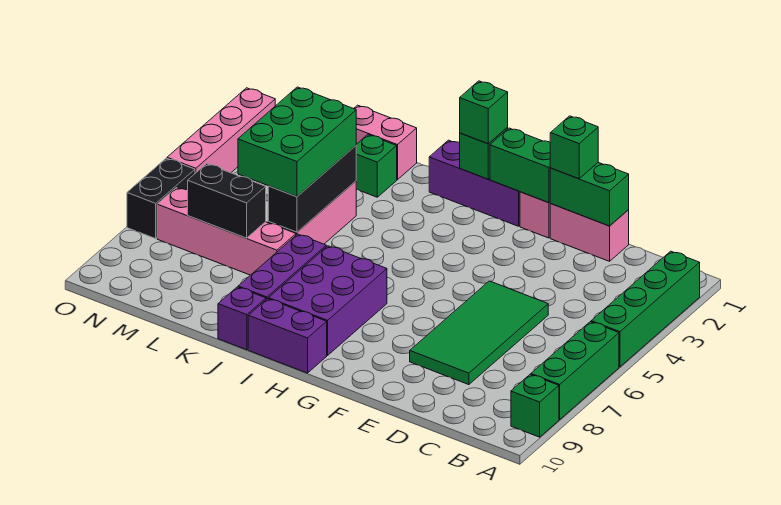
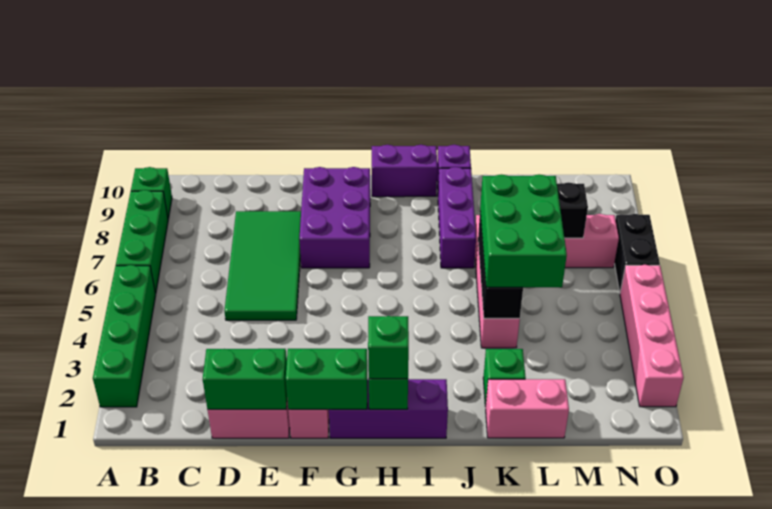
green brick E1 level 3 -> none
purple brick H7:I9 level 1 -> purple brick F7:G9 level 1

